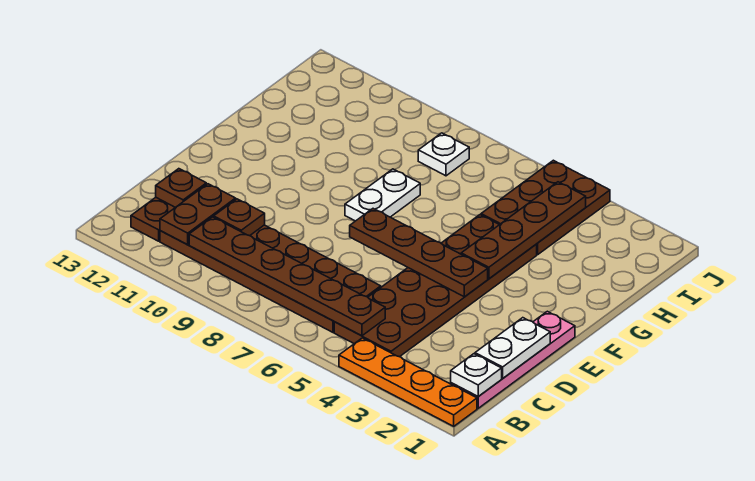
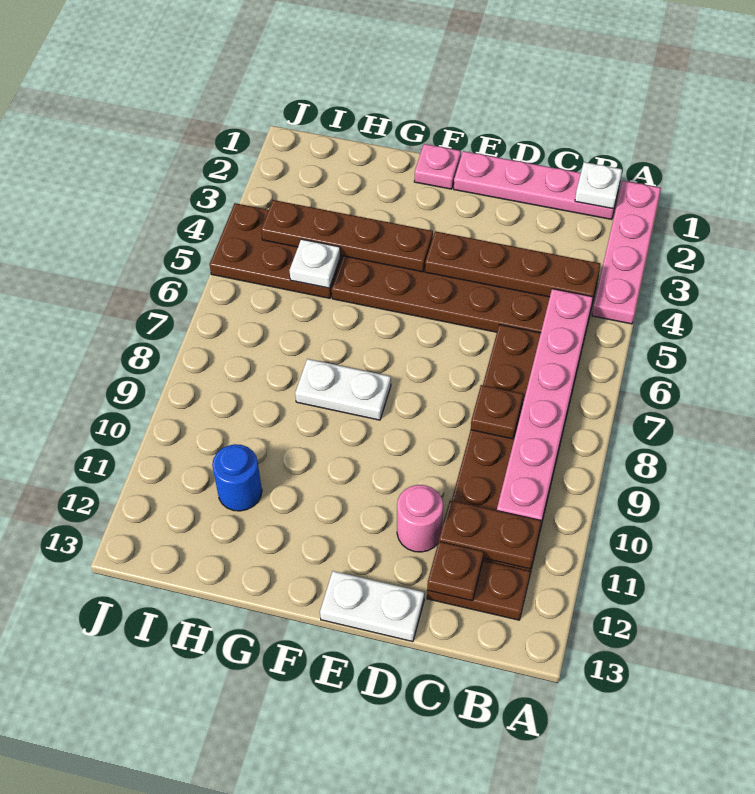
orange plate A1:A4 level 1 -> pink plate A1:A4 level 1
brown plate B5:B10 level 2 -> pink plate B5:B10 level 2
white plate C1:D1 level 2 -> white plate D13:E13 level 1
brown plate C10 level 2 -> brown plate C8 level 2
none -> pink round brick D11 level 1
brown plate E4:E7 level 2 -> brown plate B4:E4 level 2
none -> pink plate F1 level 1
none -> blue round brick H11 level 1
white plate I8 level 1 -> white plate H5 level 2

